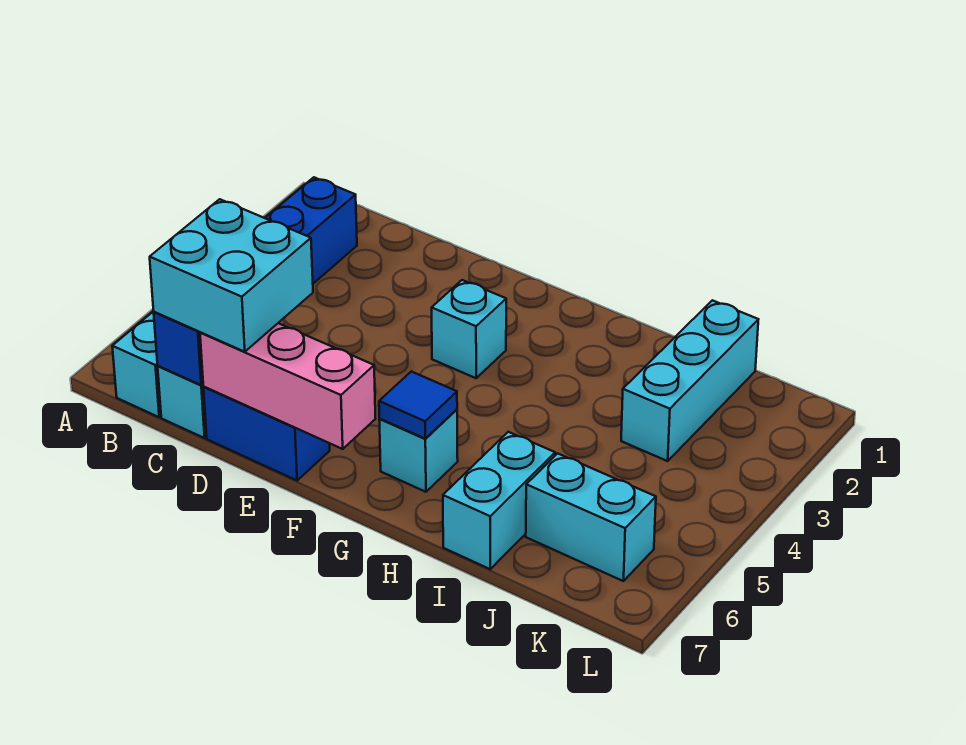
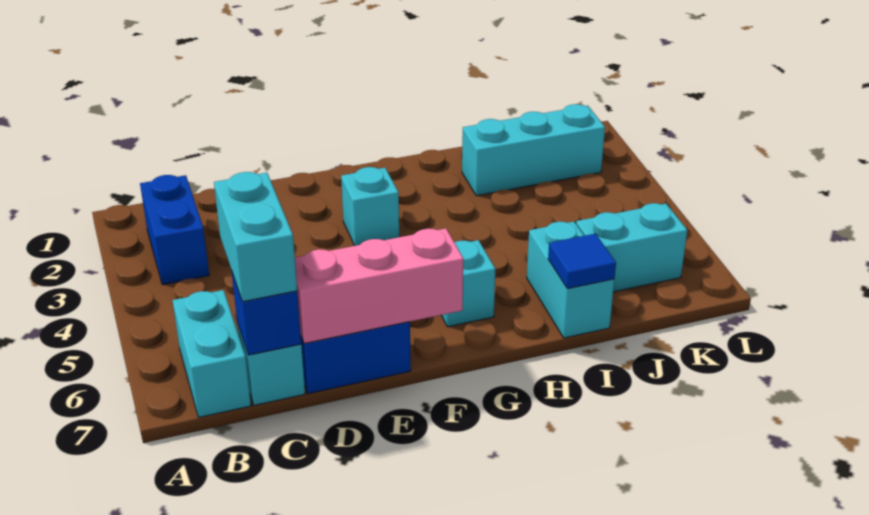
cyan brick C6:D7 level 3 -> cyan brick C6:C7 level 3
blue tile G6 level 2 -> blue tile I7 level 2
cyan brick J1:J3 level 1 -> cyan brick I2:K2 level 1

